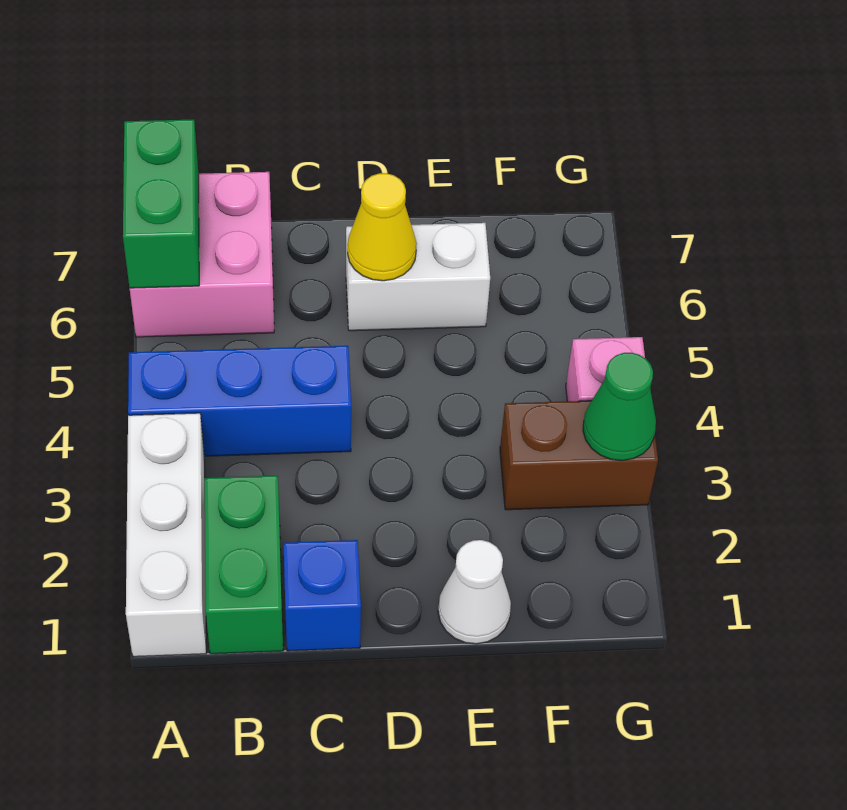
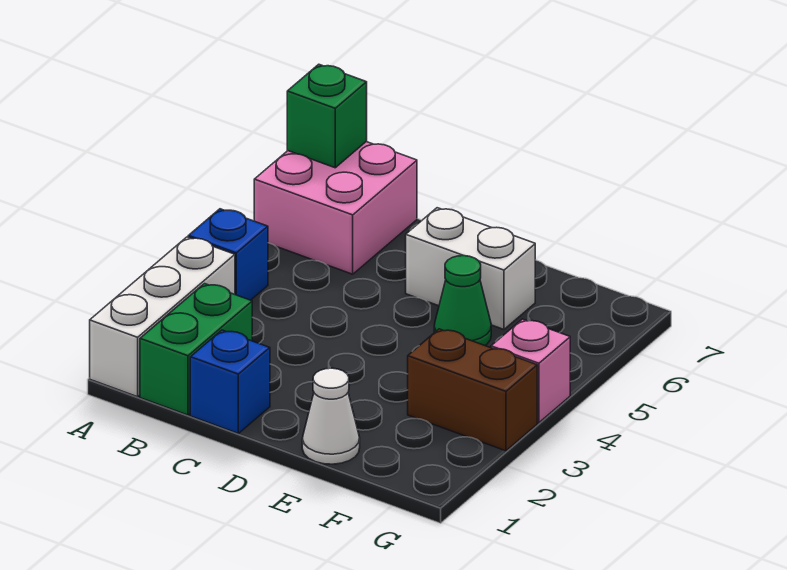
blue brick A4:C4 level 1 -> blue brick A4 level 1
green brick A6:A7 level 2 -> green brick A7 level 2
yellow cone D6 level 2 -> none
green cone G3 level 2 -> green cone E5 level 1

